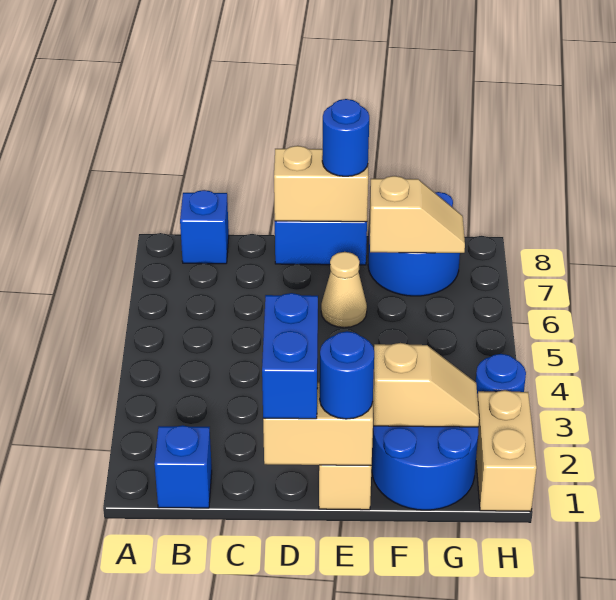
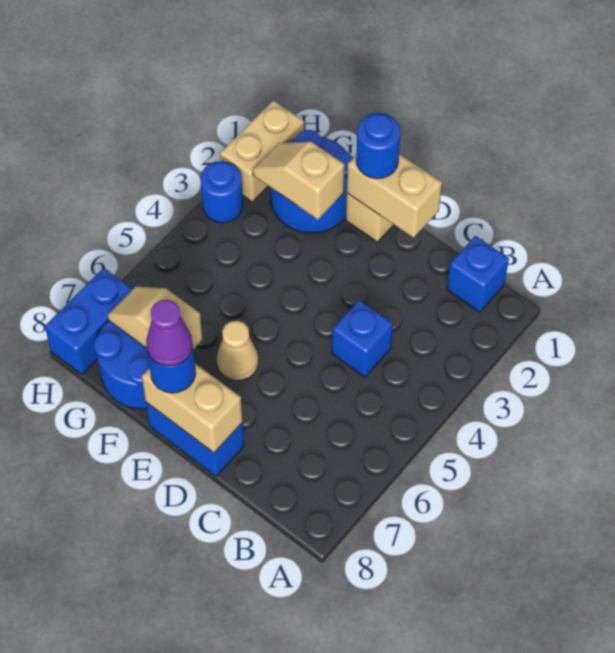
blue brick B8 level 1 -> blue brick C4 level 1
blue brick D1:D2 level 3 -> blue brick H7:H8 level 1
none -> purple cone E8 level 4

